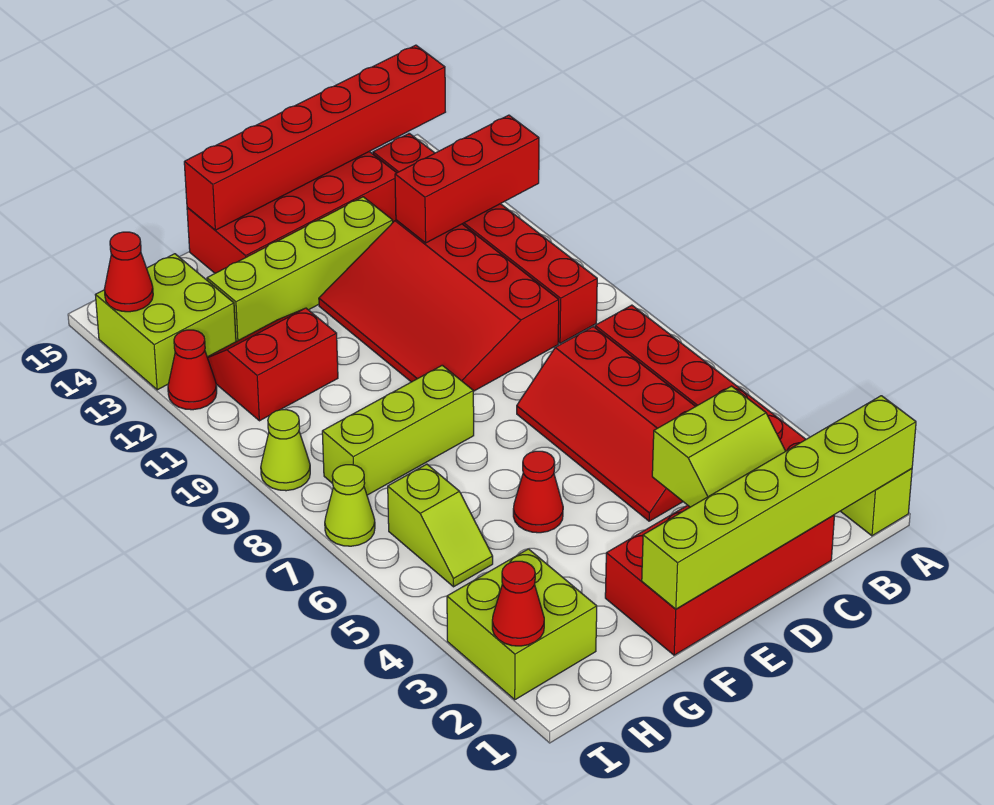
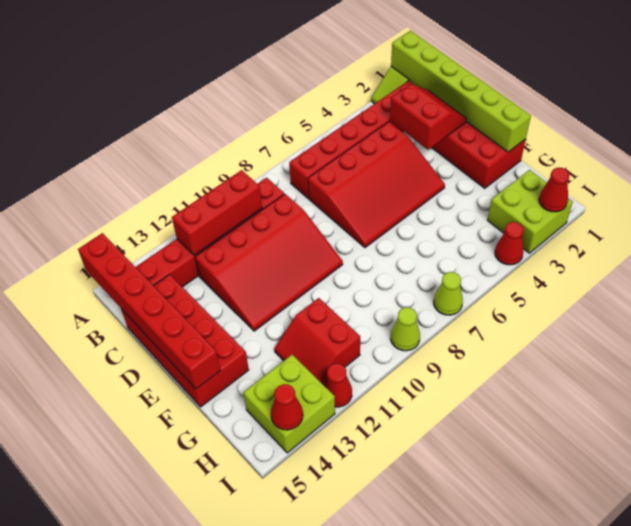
red brick A12:C12 level 2 -> red brick B10:B12 level 2
lime slope C2:D3 level 2 top 3 -> red slope C2:D3 level 2 top 3
red slope C4:D7 level 1 top C -> red slope C4:E7 level 1 top C
lime brick D13:G13 level 1 -> none
red cone F5 level 1 -> red cone I4 level 1
lime brick F8:H8 level 1 -> none
lime slope H5:H6 level 1 top 6 -> none

